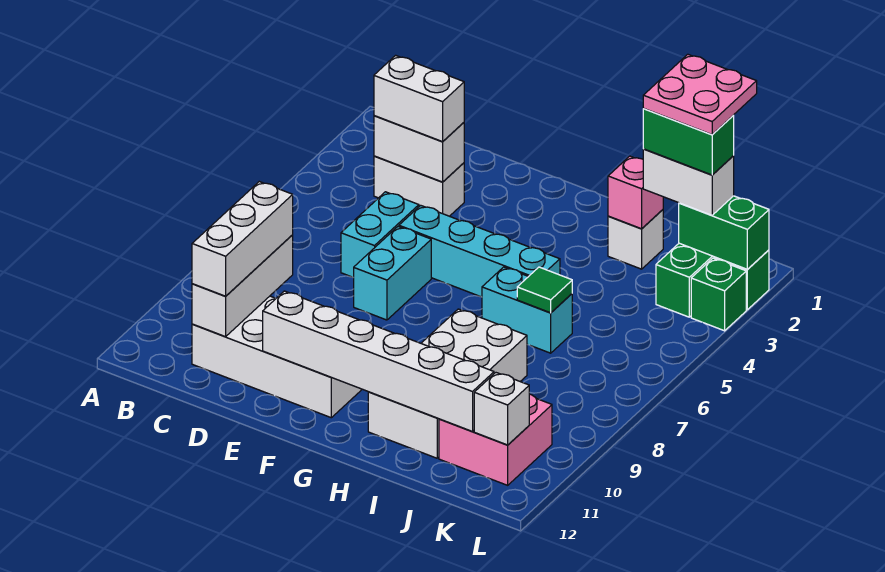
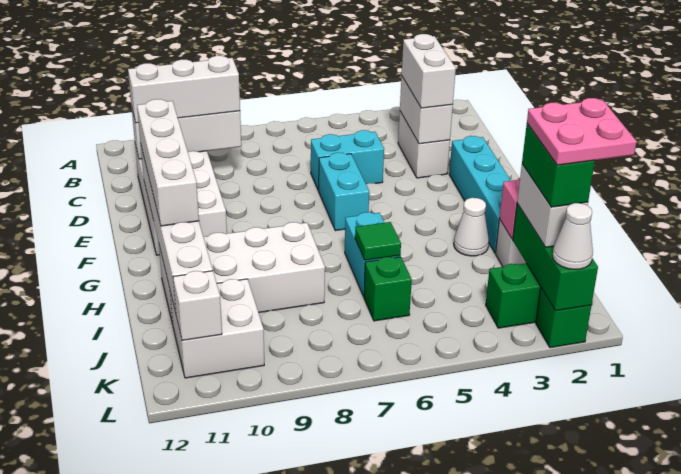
cyan brick E5:H5 level 1 -> cyan brick E2:H2 level 1
cyan brick E6:E7 level 1 -> cyan brick E6:F6 level 1
none -> white brick E11:H11 level 3
none -> white cone H3 level 1
pink brick J10:K11 level 1 -> white brick J10:K11 level 1
green brick K2:L2 level 2 -> green brick J2:L2 level 2
none -> white cone L2 level 3
green brick L3 level 1 -> green brick J6 level 1

